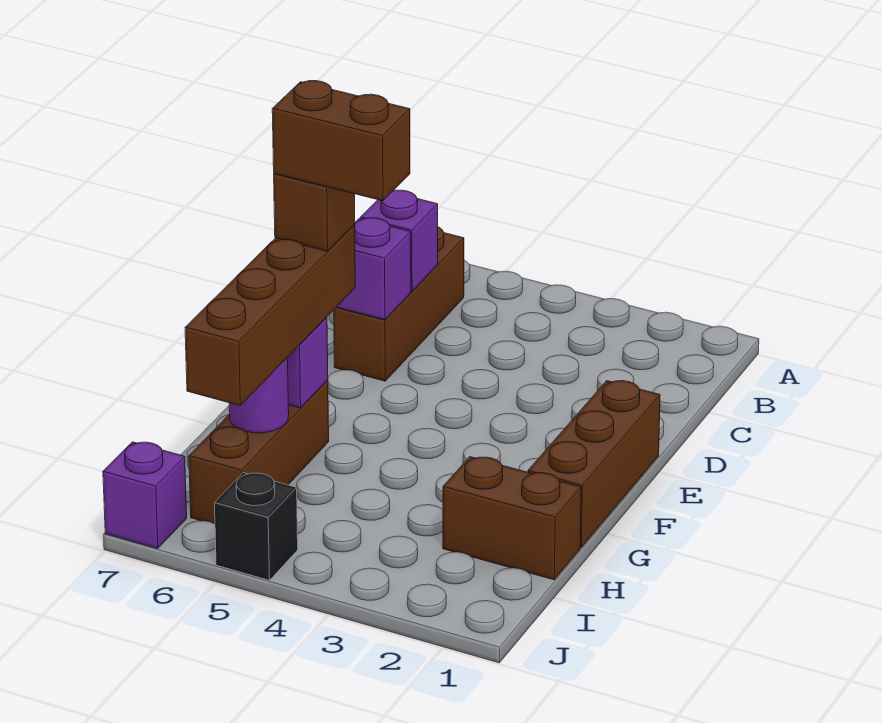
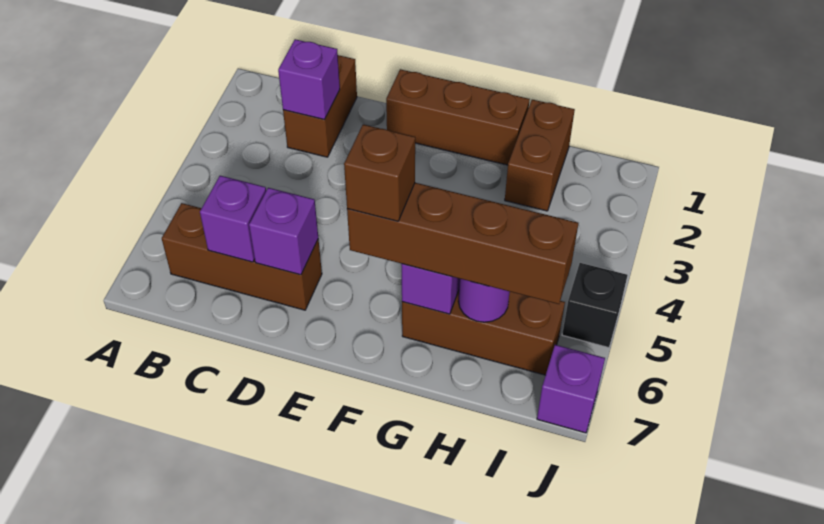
none -> purple brick C2 level 2
brown brick F5:F6 level 5 -> brown brick C1:C2 level 1

